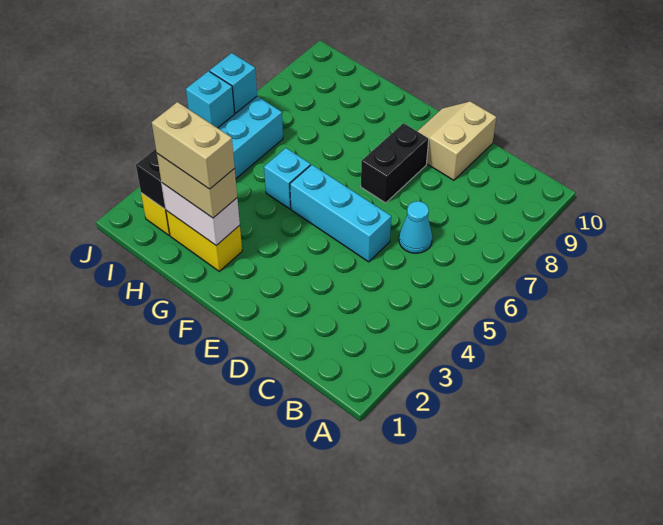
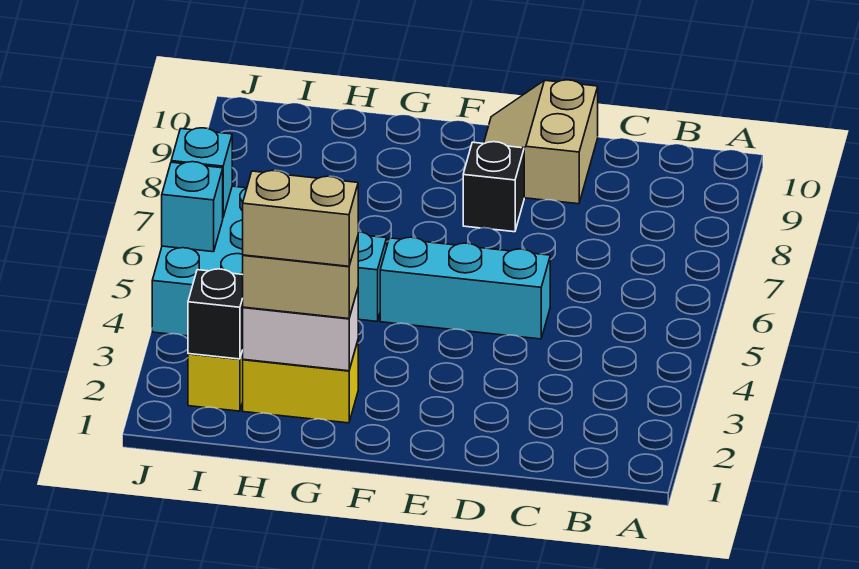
cyan cone C6 level 1 -> none
black brick E7:E8 level 1 -> black brick E8 level 1

